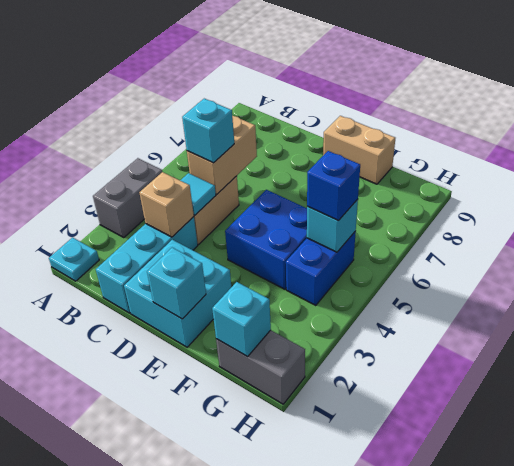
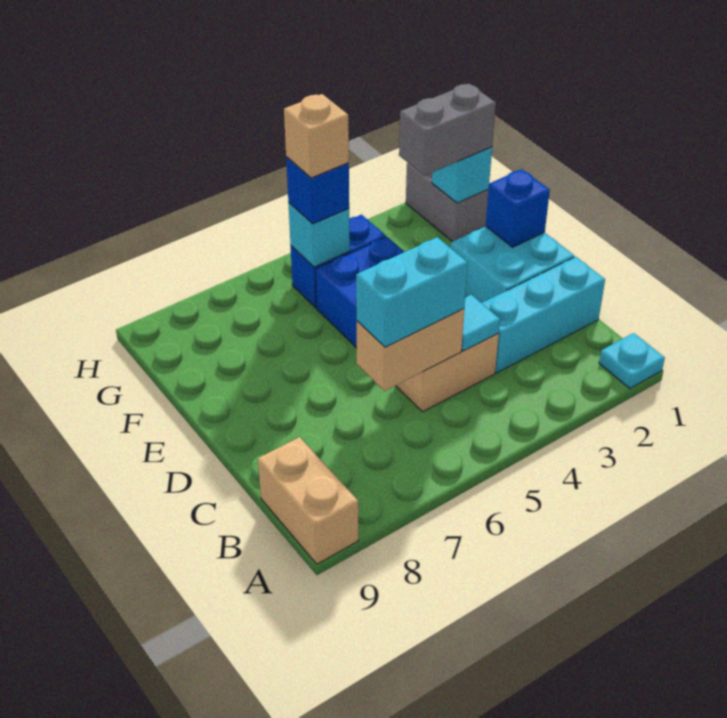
grey brick A3:A4 level 1 -> grey brick G1:G2 level 3
tan brick C3 level 2 -> tan brick G5 level 4
cyan brick C5 level 3 -> cyan brick C5:C6 level 3
cyan brick E1 level 2 -> blue brick E1 level 2
tan brick E9:F9 level 1 -> tan brick A9:B9 level 1

